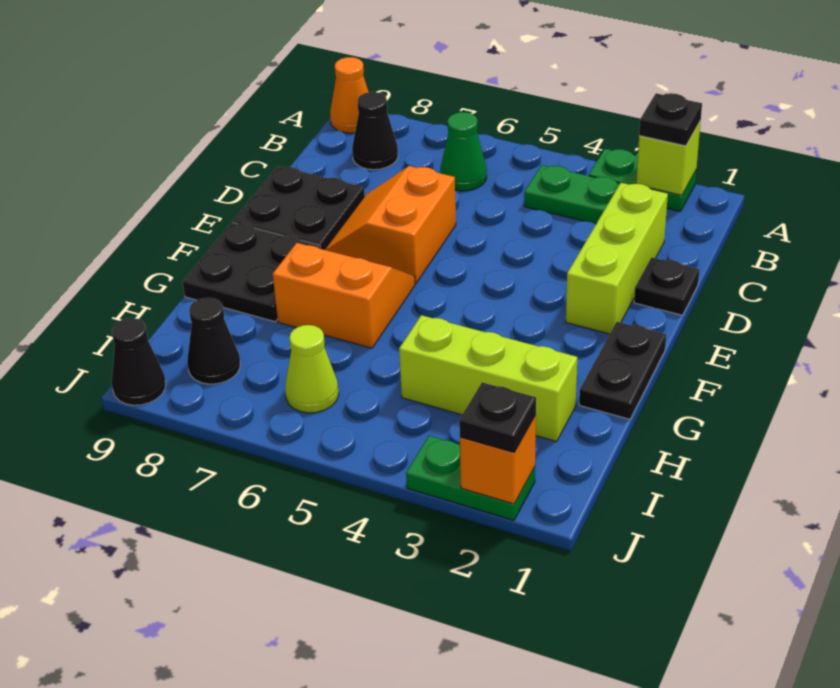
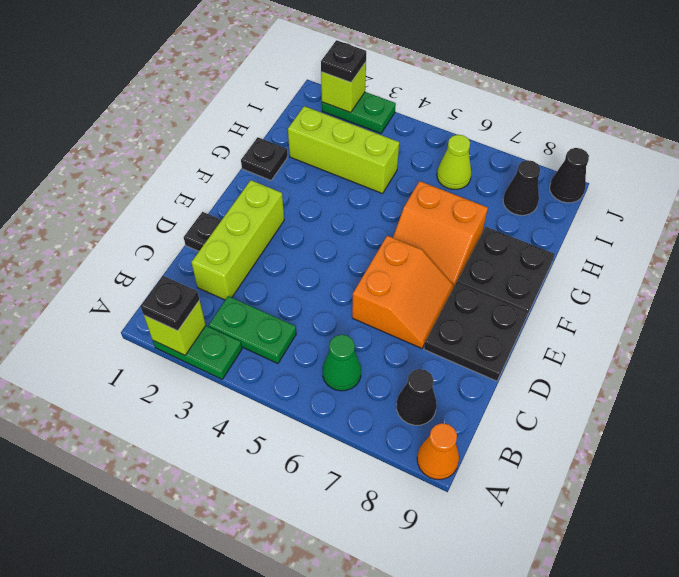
black plate F1:G1 level 1 -> black plate G1 level 1
orange brick J2 level 2 -> lime brick J2 level 2

